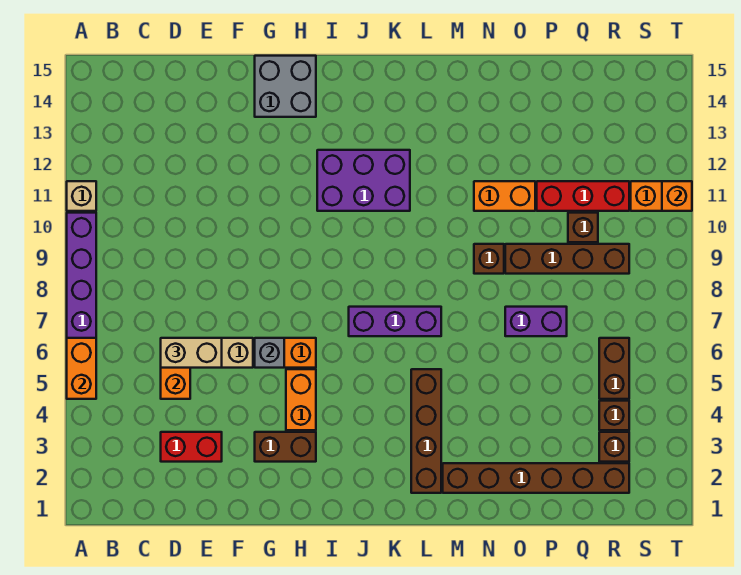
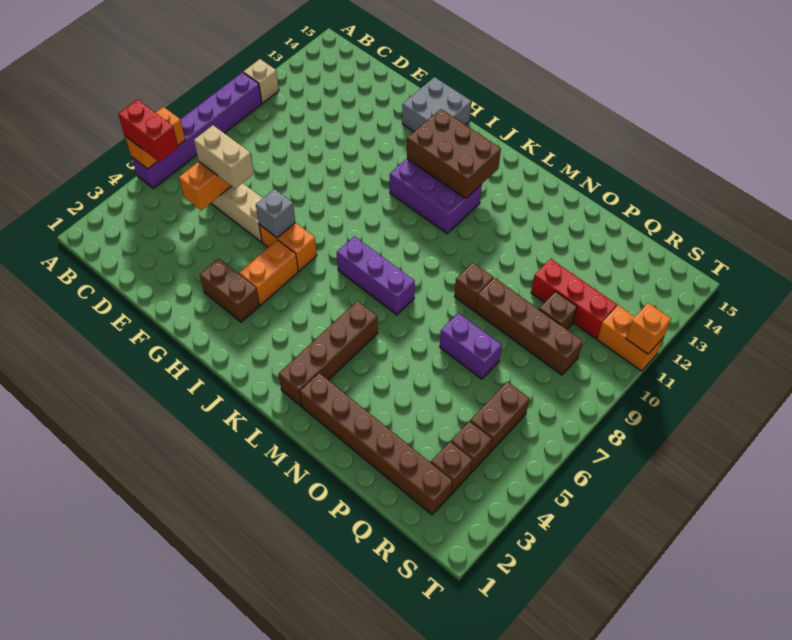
red brick D3:E3 level 1 -> red brick A5:B5 level 3
none -> brown brick I12:K13 level 2
orange brick N11:O11 level 1 -> none

